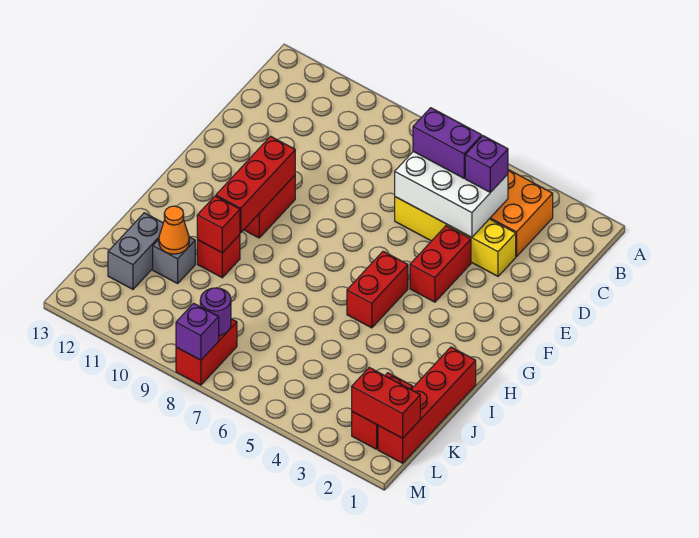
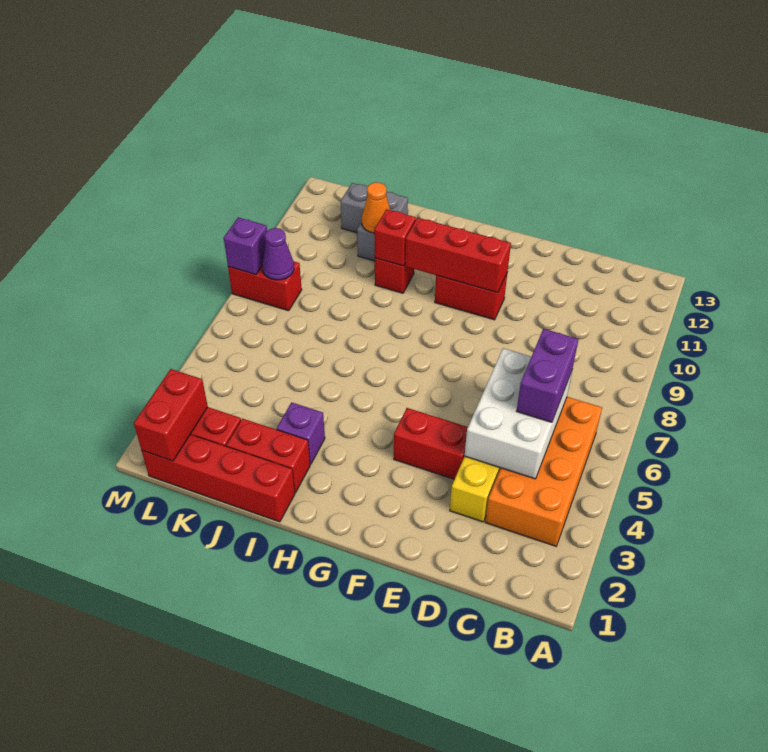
purple brick C4 level 3 -> purple brick I3 level 1
red brick G5:H5 level 1 -> red brick I2:J2 level 1
purple round brick L8 level 2 -> purple cone L8 level 2

